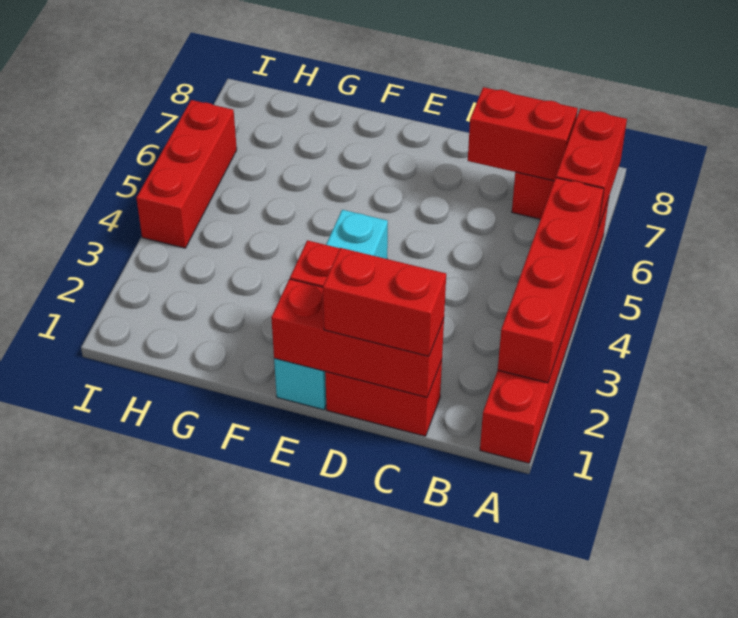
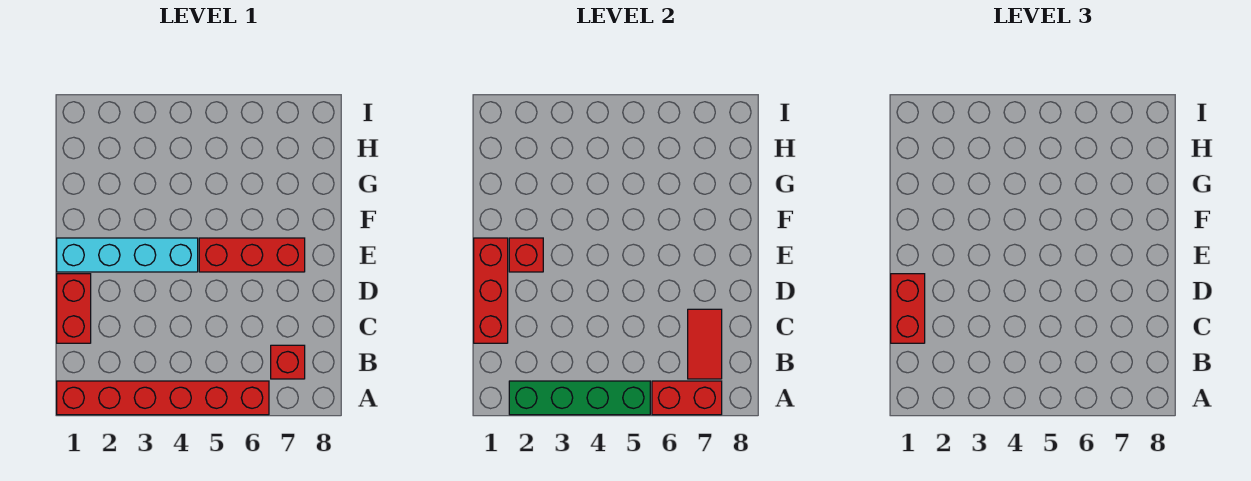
red brick A2:A5 level 2 -> green brick A2:A5 level 2
red brick B7:C7 level 2 -> red tile B7:C7 level 2
red brick I4:I6 level 1 -> red brick E5:E7 level 1

